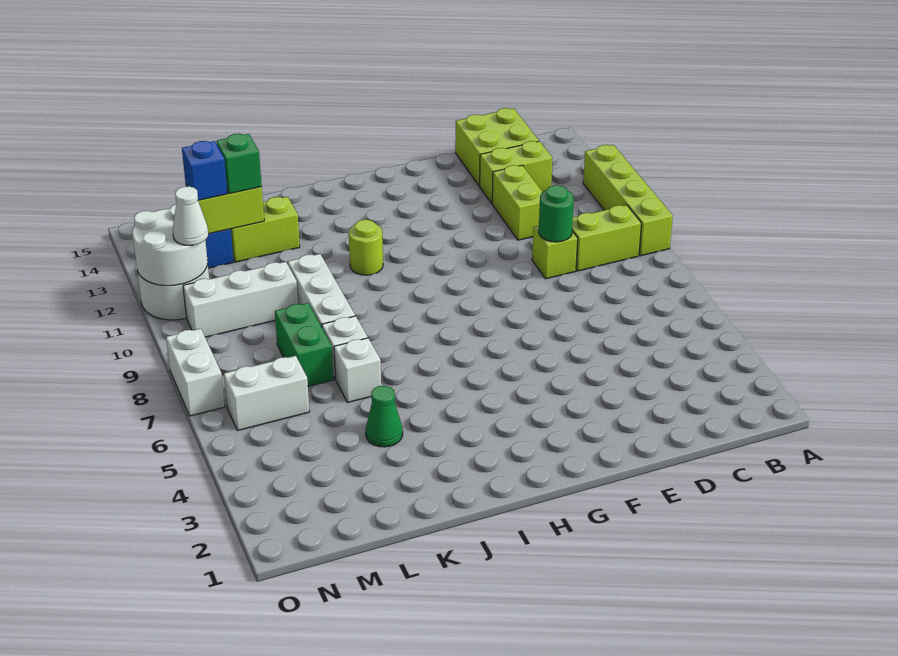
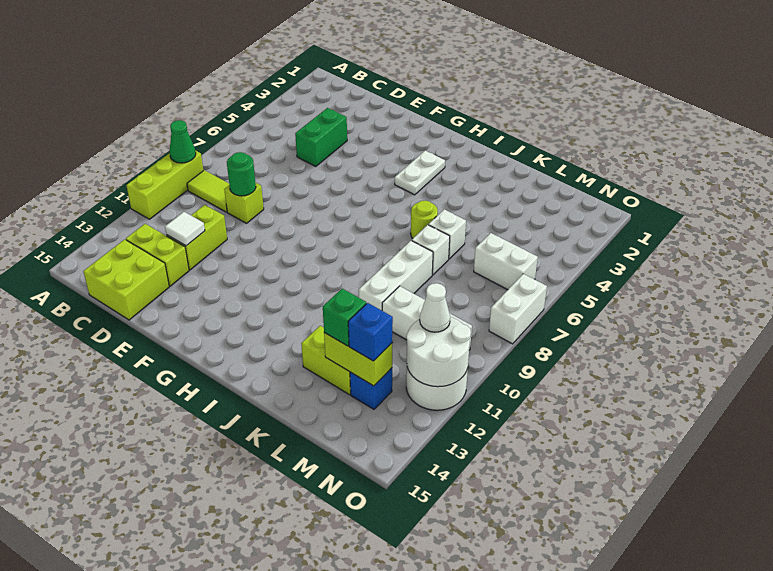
lime brick A9:A12 level 1 -> lime brick A9:A11 level 1
lime brick B9:C9 level 1 -> lime tile B9:C9 level 1
none -> white tile D12 level 2
none -> white plate H3:H4 level 1
lime round brick I11 level 1 -> lime round brick J6 level 1
green cone K4 level 1 -> green cone A9 level 2
green brick L7:L8 level 1 -> green brick D4:D5 level 1

